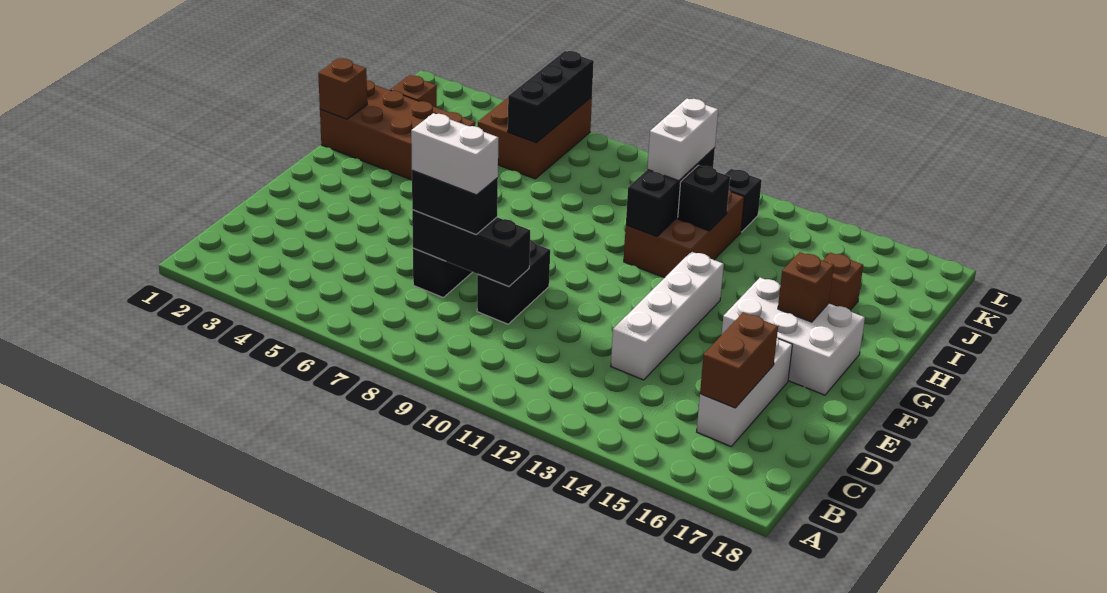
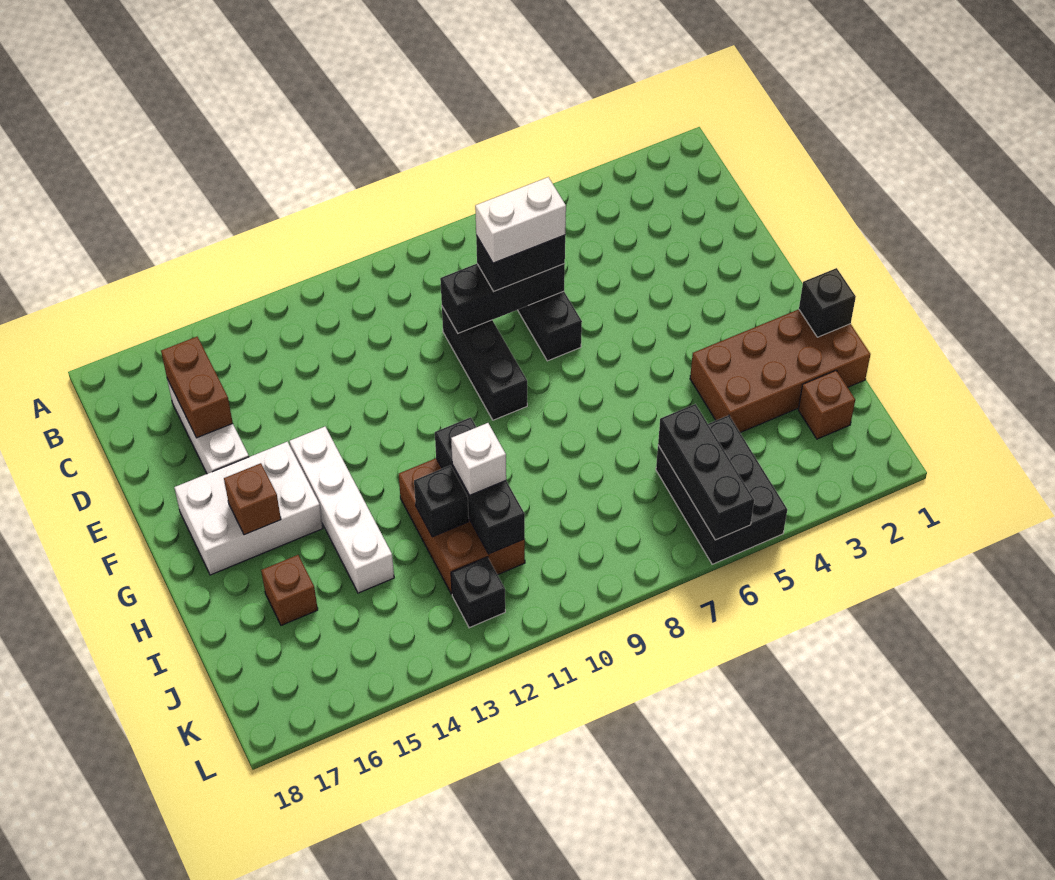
black brick D9:E9 level 1 -> black brick D9:F9 level 1
white brick D13:G13 level 1 -> white brick F14:I14 level 1
brown brick H1 level 2 -> black brick H1 level 2
white brick I11:J11 level 3 -> white brick I11 level 3
brown brick J5:L6 level 1 -> black brick J5:L6 level 1

